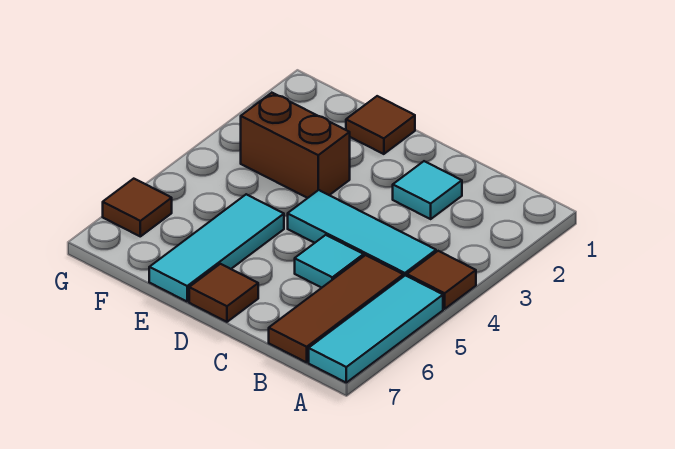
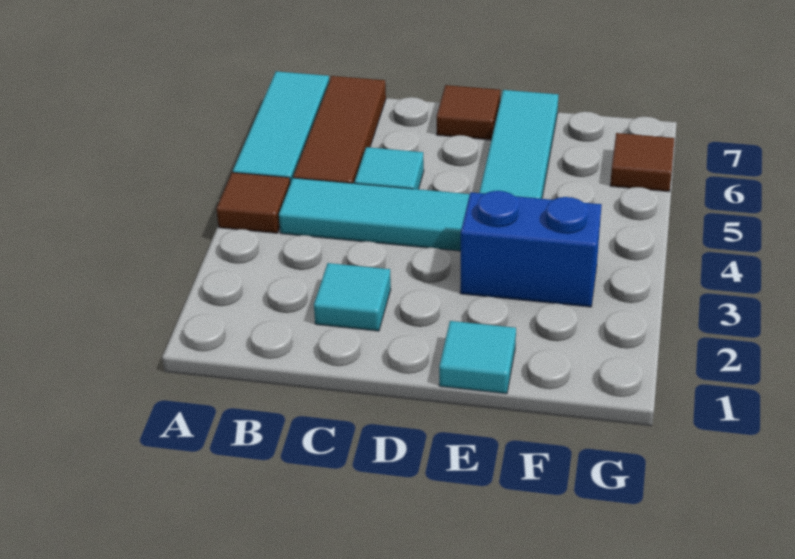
brown tile E1 level 1 -> cyan tile E1 level 1
brown brick E3:F3 level 1 -> blue brick E3:F3 level 1

